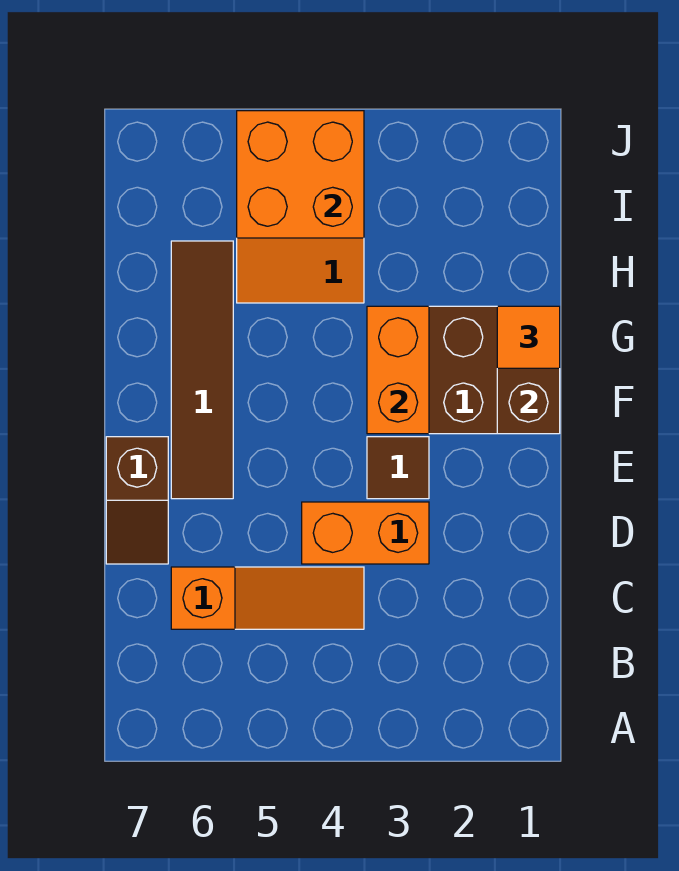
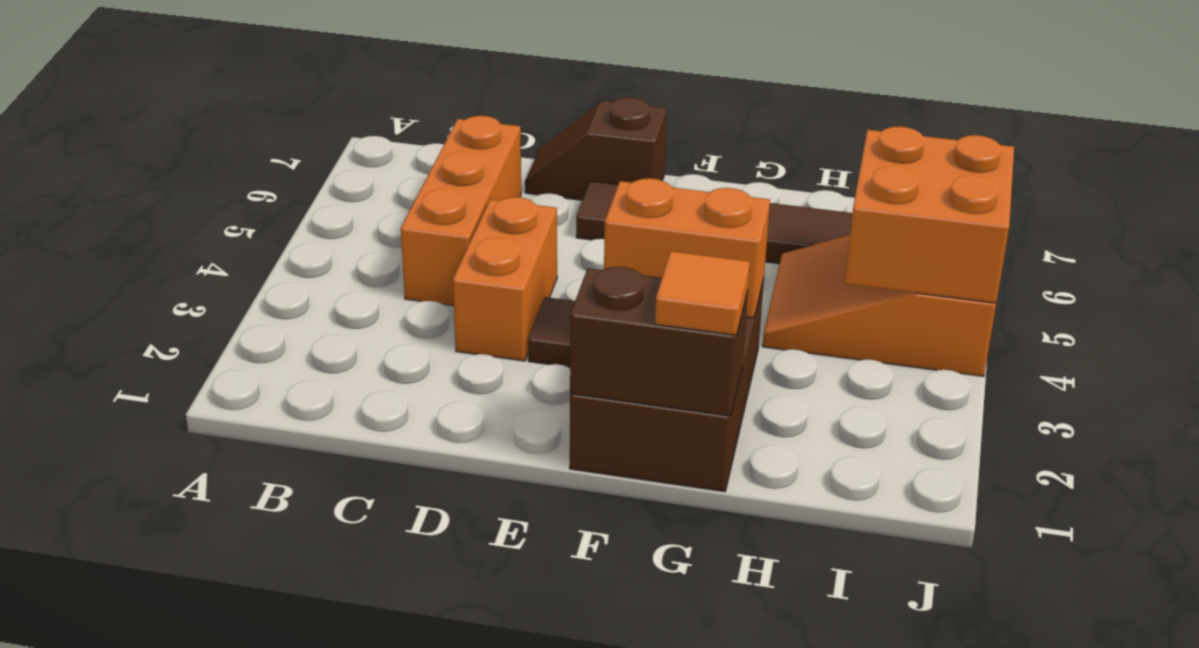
orange slope C4:C6 level 1 top 6 -> orange brick C4:C6 level 1

